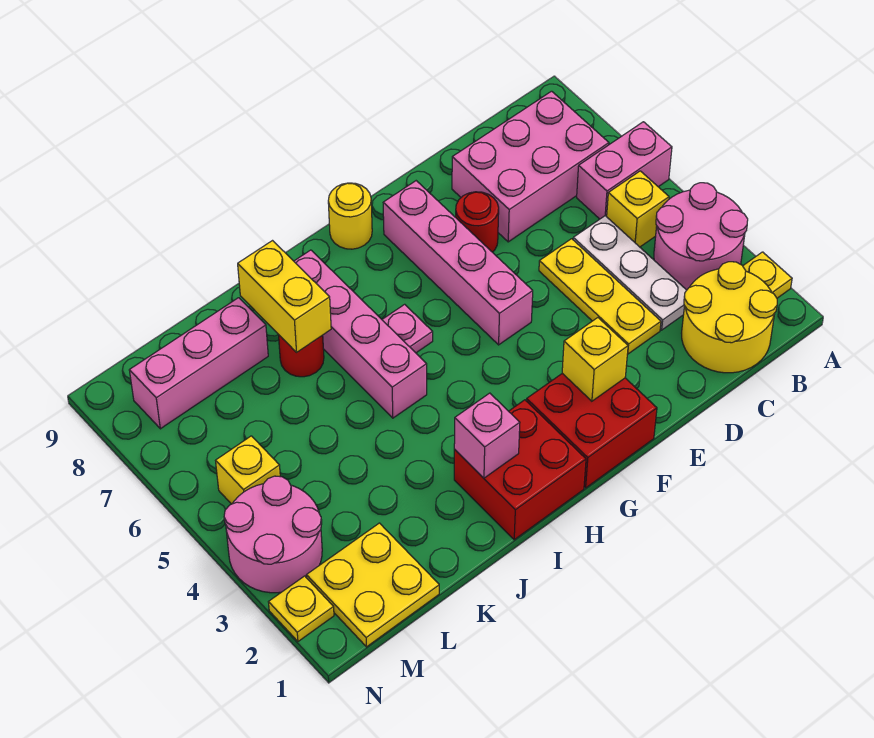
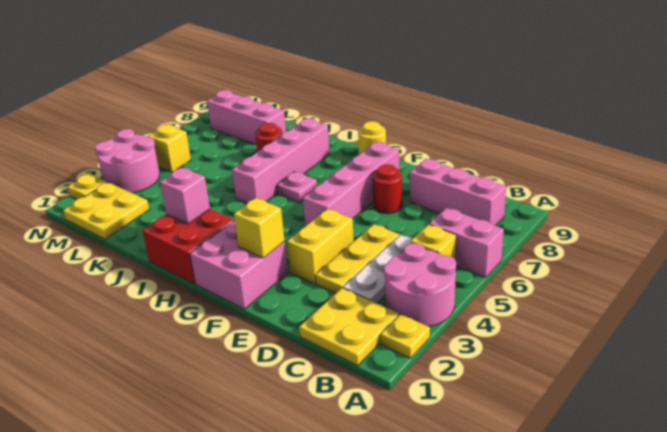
yellow round brick B1:C2 level 1 -> yellow plate B1:C2 level 1
pink brick B7:D8 level 1 -> pink brick B8:D8 level 1
red brick F1:G2 level 1 -> pink brick F1:G2 level 1
yellow brick J7:J8 level 2 -> yellow brick E3:E4 level 1

